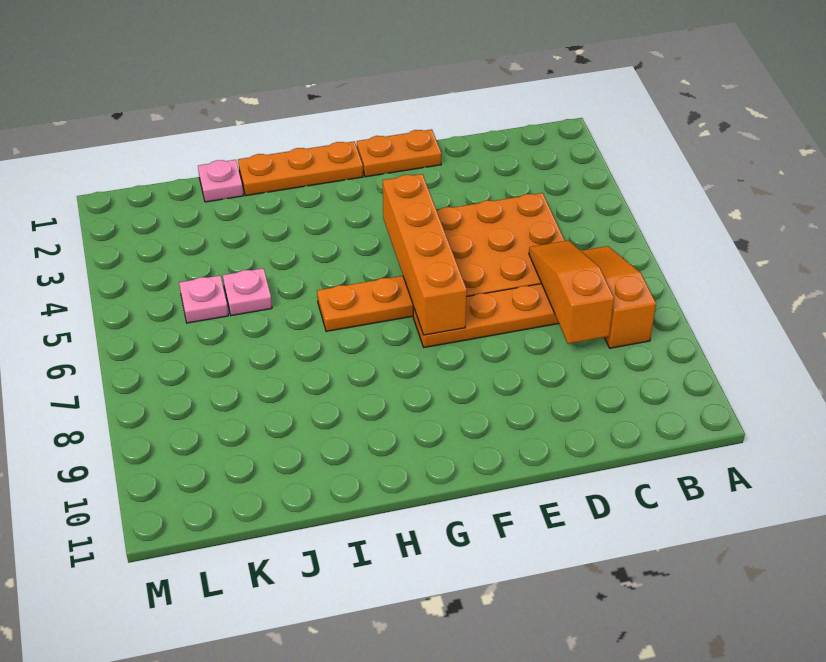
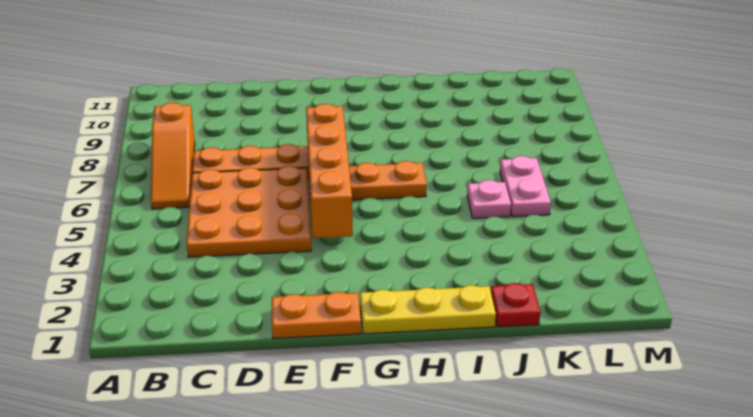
orange slope C6:C8 level 2 top 8 -> none
orange plate G1:I1 level 1 -> yellow plate G1:I1 level 1
pink plate J1 level 1 -> red plate J1 level 1
pink plate K5 level 1 -> pink plate K5:K6 level 1

